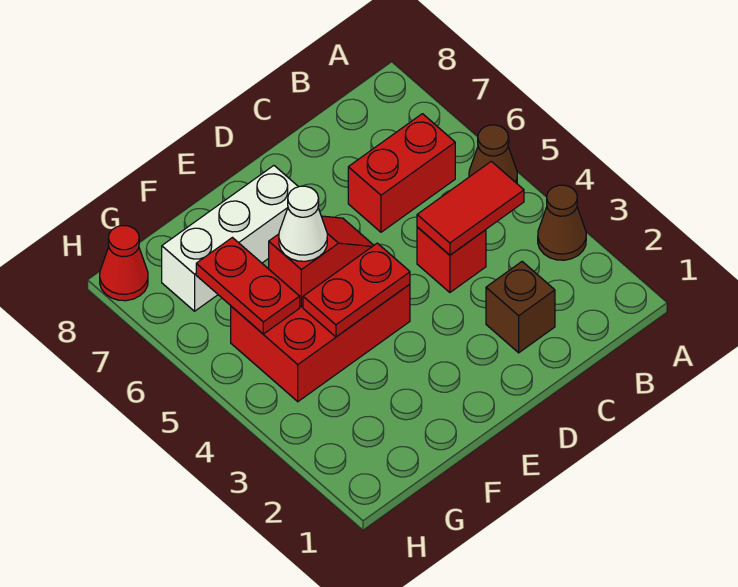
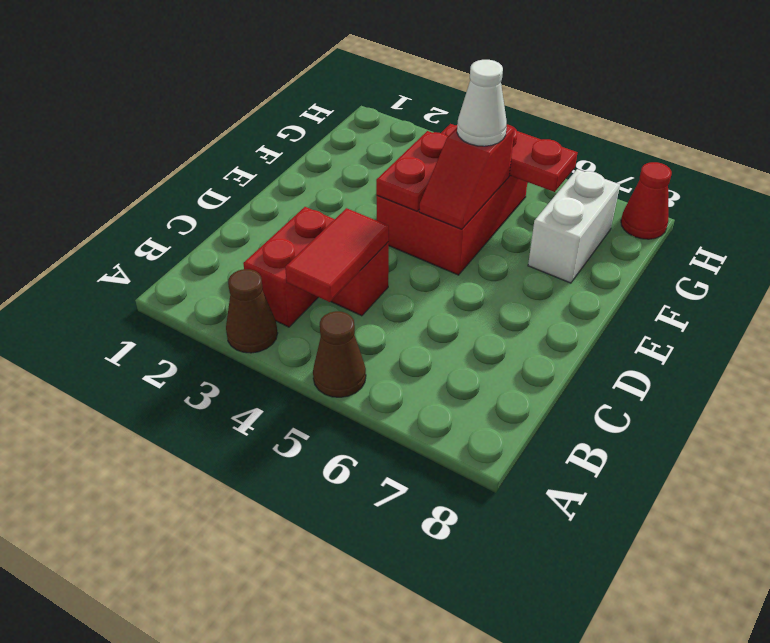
red brick B6:C6 level 1 -> red brick B3:C3 level 1
brown brick C2 level 1 -> none
white brick E7:G7 level 1 -> white brick F7:G7 level 1

